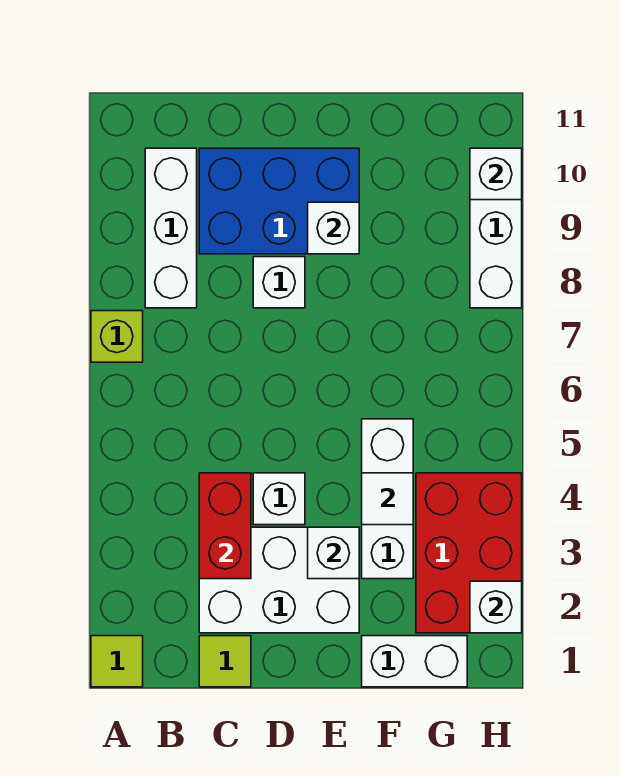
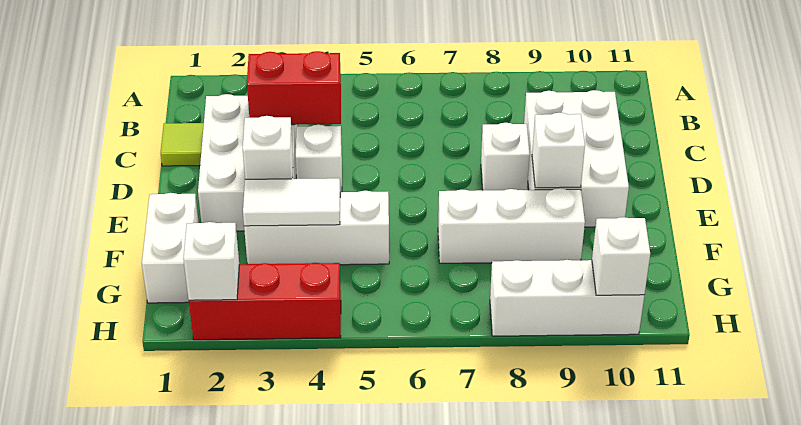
lime tile A1 level 1 -> none
lime brick A7 level 1 -> none
white brick B8:B10 level 1 -> white brick F7:F9 level 1
blue brick C9:E10 level 1 -> white brick C9:E10 level 1
white tile F4 level 2 -> white tile F3:F4 level 2
red brick G2:H4 level 1 -> red brick H2:H4 level 1

